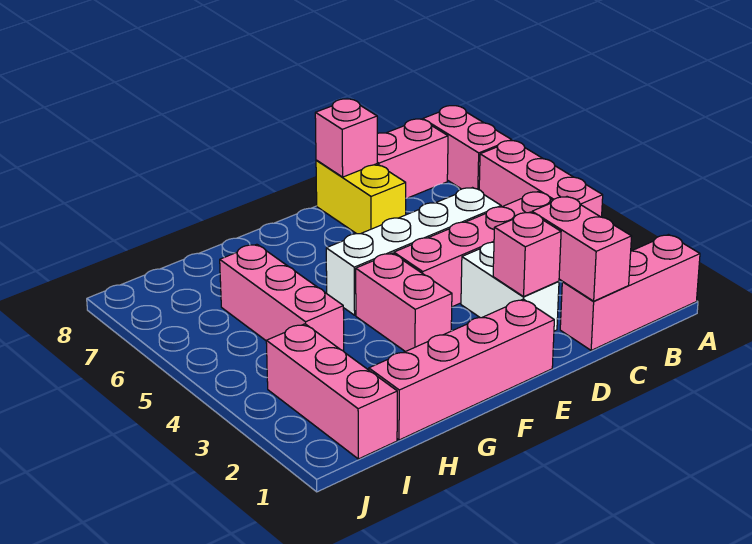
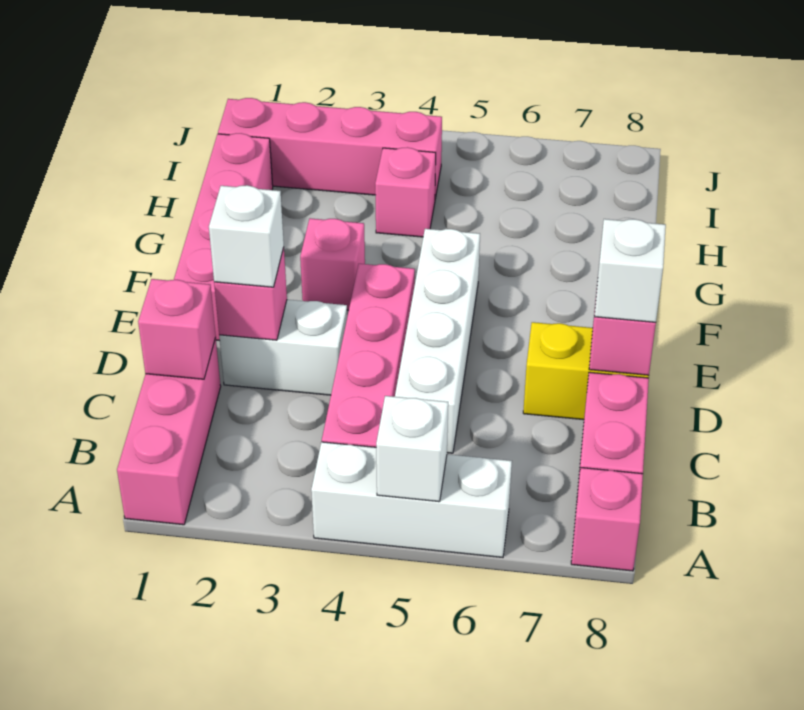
pink brick A4:A6 level 1 -> white brick A4:A6 level 1
none -> white brick A5 level 2
pink brick A7:A8 level 1 -> pink brick A8 level 1
pink brick C1:C2 level 2 -> pink brick C1 level 2
none -> white brick D2 level 3
none -> white brick D8 level 3
pink brick F3:F4 level 1 -> pink brick F3 level 1
pink brick H4:H6 level 1 -> pink brick H4 level 1
pink brick I1:I3 level 1 -> pink brick I1:I4 level 1

